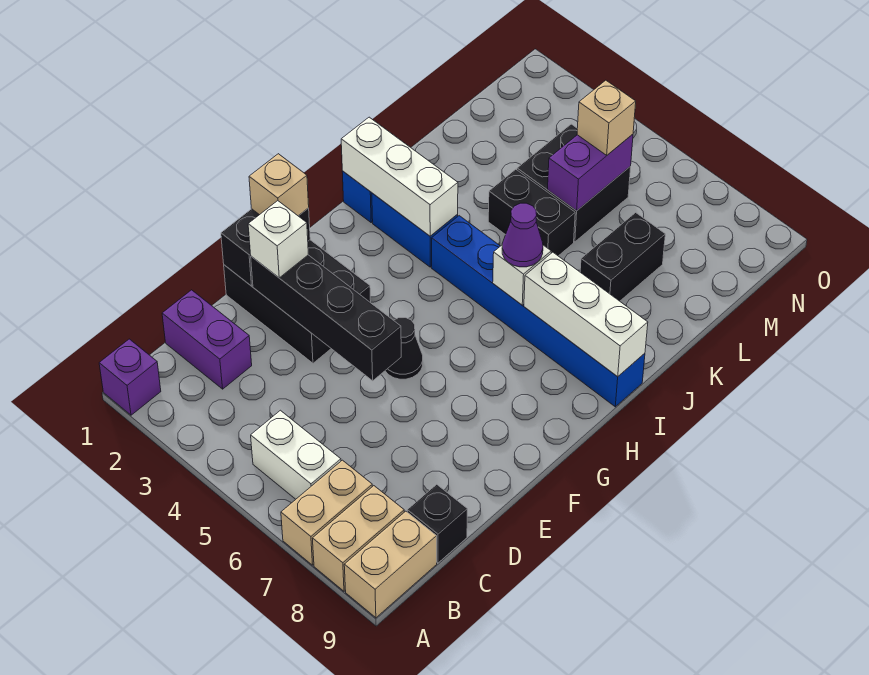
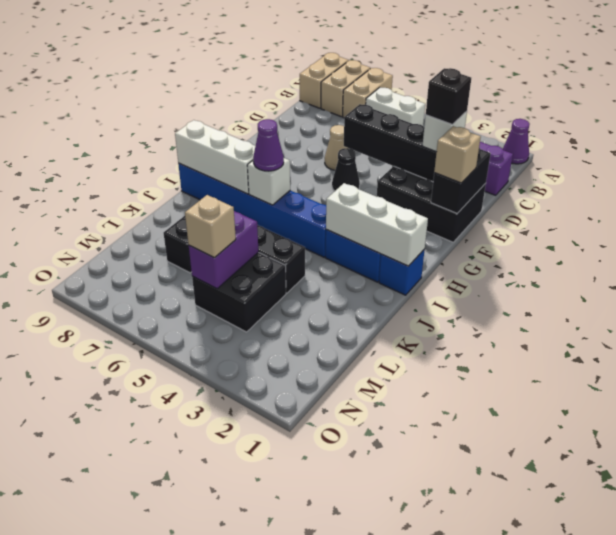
purple brick A1 level 1 -> purple cone A1 level 1
black brick C9 level 1 -> black brick E2 level 4
none -> tan cone E6 level 1

